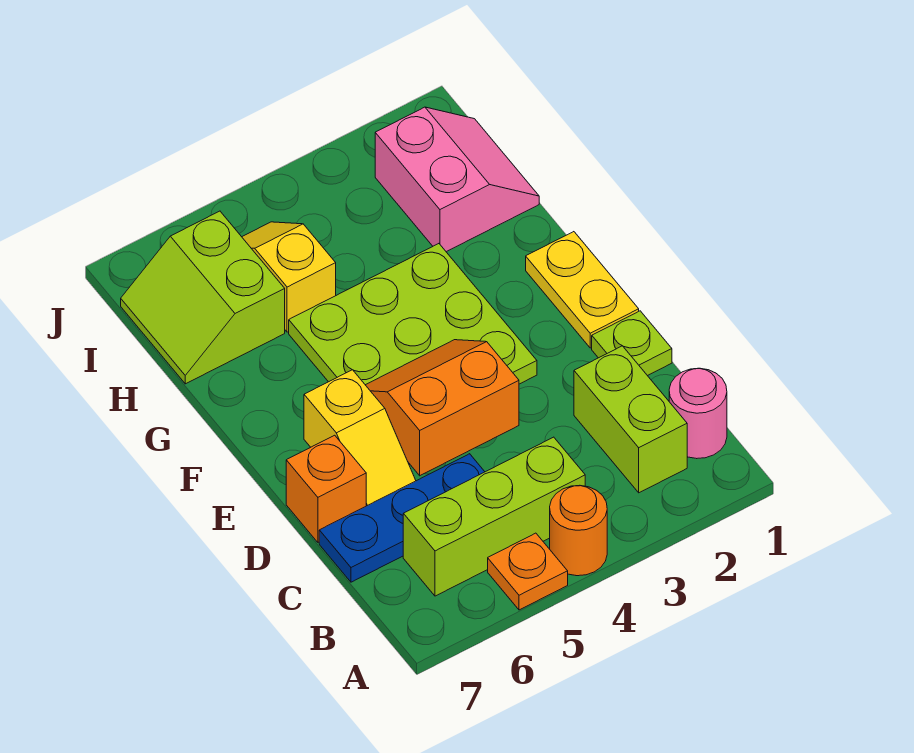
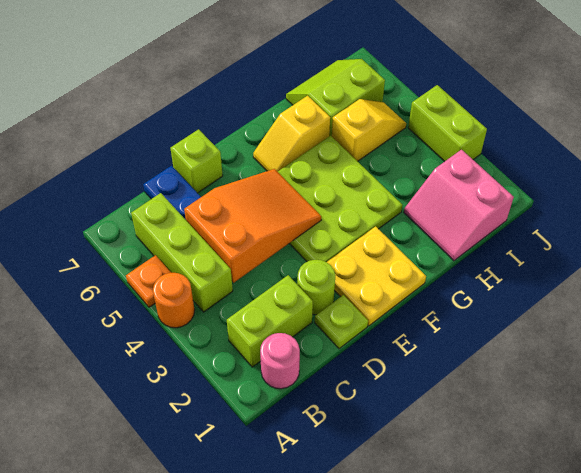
none -> lime round brick D2 level 1
orange slope D4:E5 level 2 top D -> orange slope C4:E5 level 2 top C
yellow slope D6:E6 level 1 top E -> yellow slope F6:G6 level 1 top G
orange brick D7 level 1 -> lime brick D7 level 1
yellow plate E1:F1 level 1 -> yellow plate E1:F2 level 1
pink slope H1:I2 level 1 top 2 -> pink slope H1:I2 level 1 top I
none -> lime brick J3:J4 level 1

